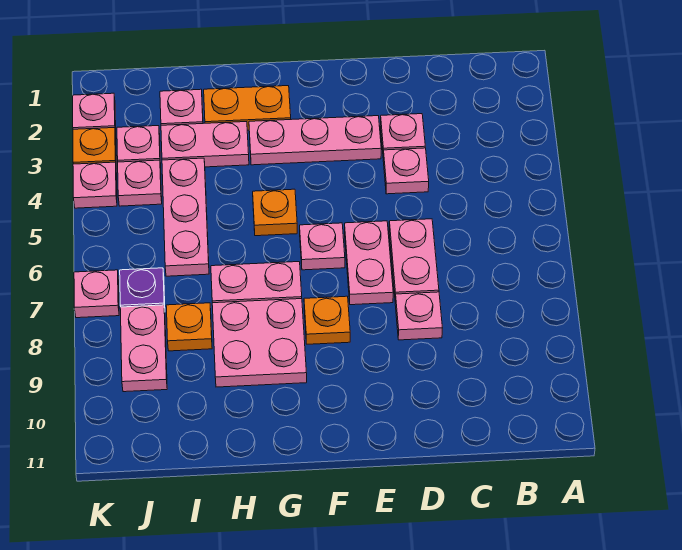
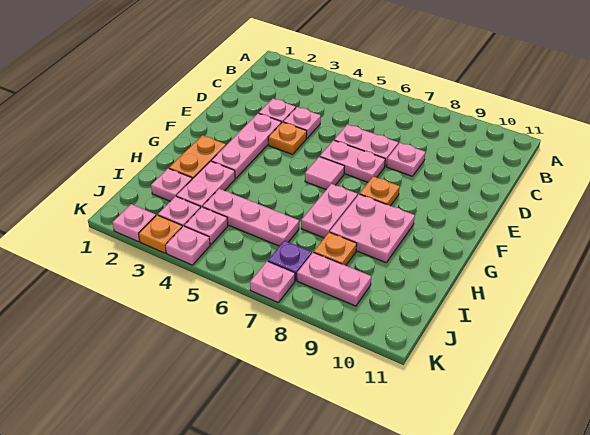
pink plate F6 level 1 -> pink tile F6 level 1
orange plate G5 level 1 -> orange plate E4 level 1

